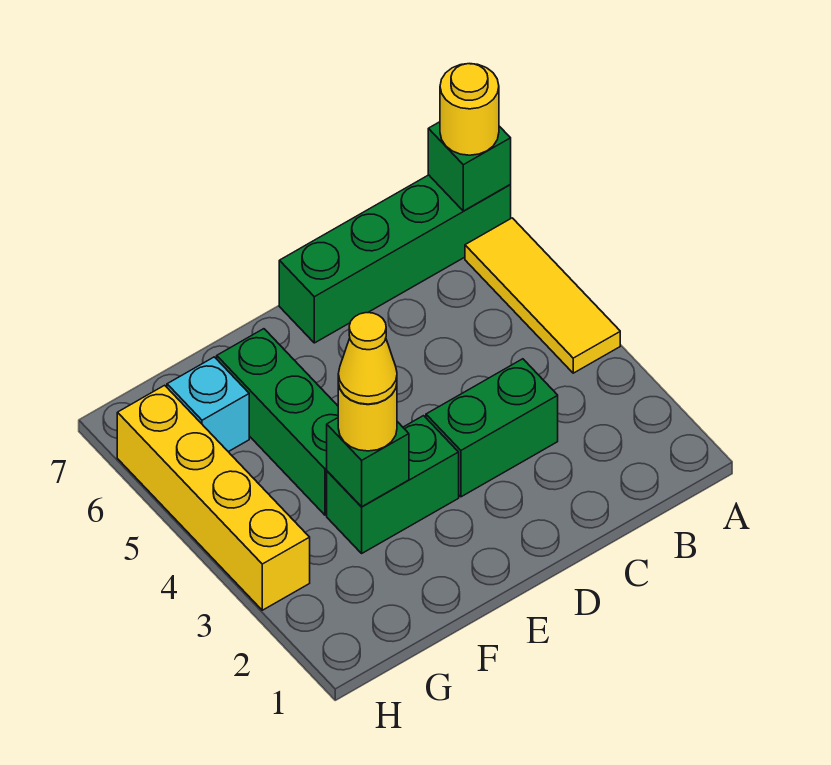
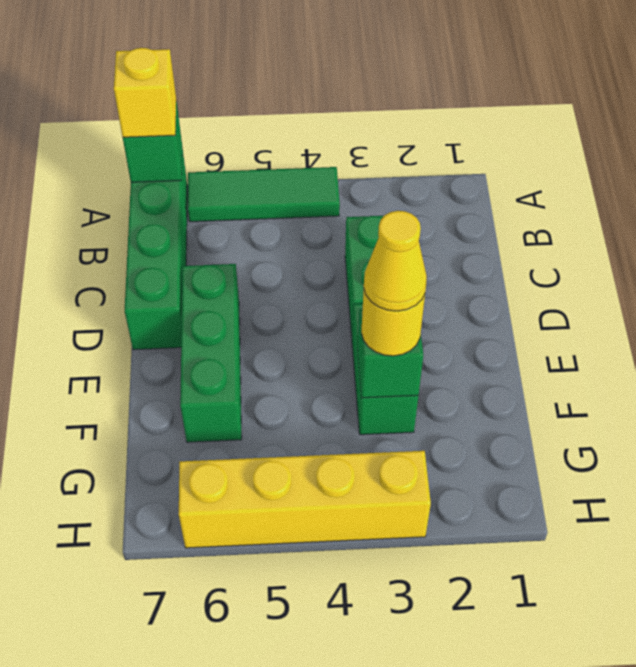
yellow tile A4:A6 level 1 -> green tile A4:A6 level 1
yellow round brick A7 level 3 -> yellow brick A7 level 3
green brick F4:F6 level 1 -> green brick D6:F6 level 1
cyan brick G6 level 1 -> none

